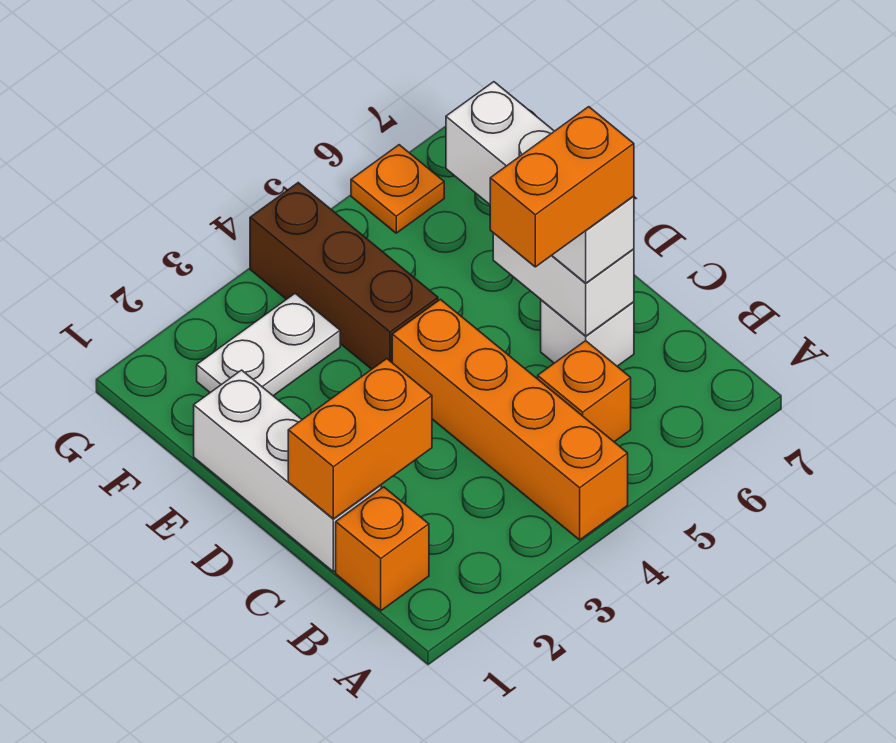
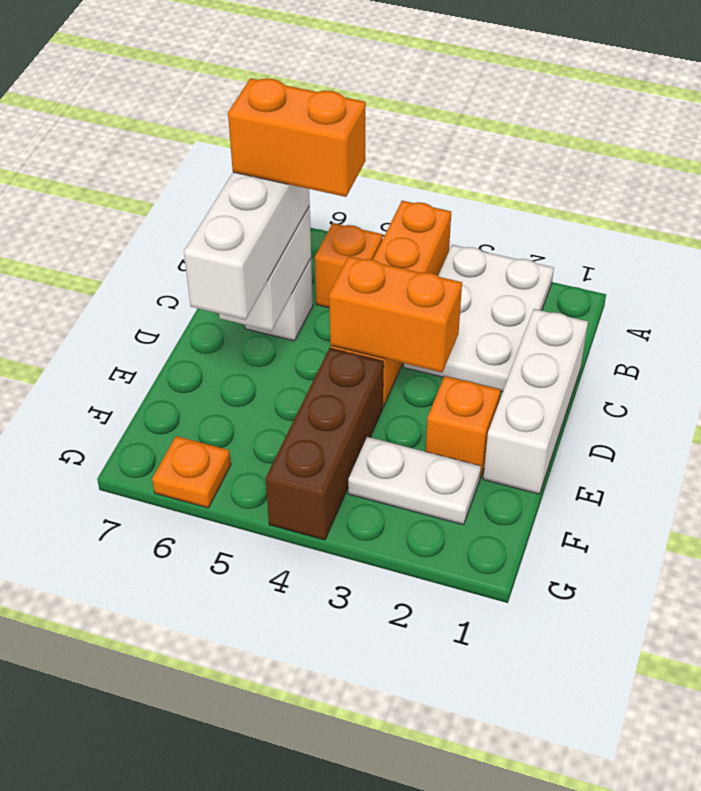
none -> white plate A2:C3 level 1
orange brick B1 level 1 -> orange brick E2 level 1
orange brick C1:C2 level 2 -> orange brick D3:D4 level 2

